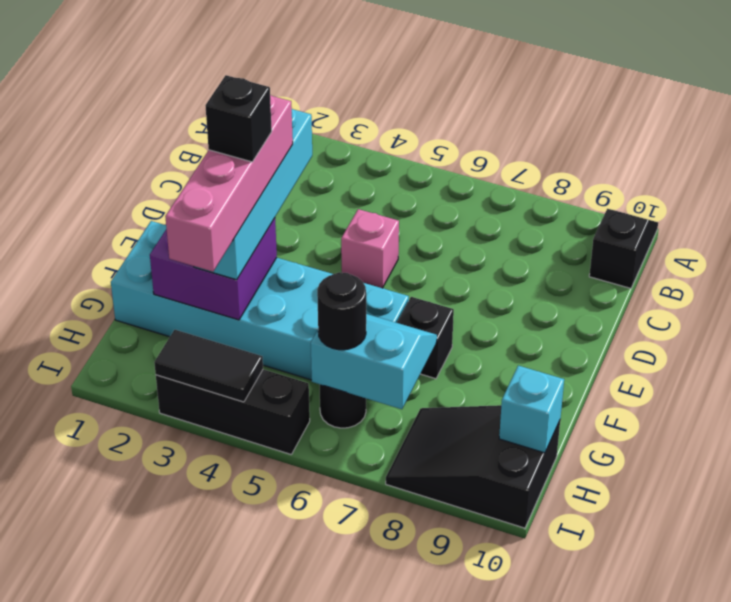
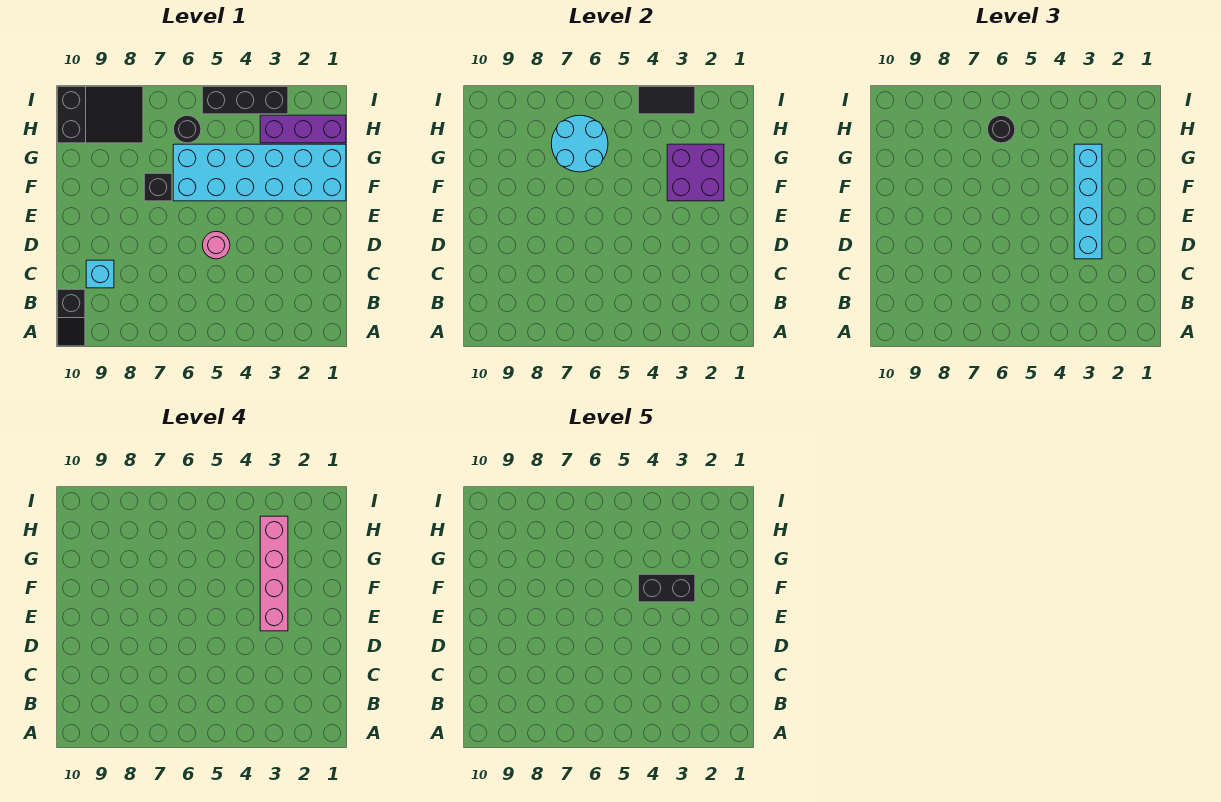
pink brick D5 level 1 -> pink round brick D5 level 1
black brick F3 level 5 -> black brick F3:F4 level 5
cyan slope G6:H7 level 2 top H -> cyan round brick G6:H7 level 2
none -> purple brick H1:H3 level 1
cyan brick H10 level 2 -> cyan brick C9 level 1

